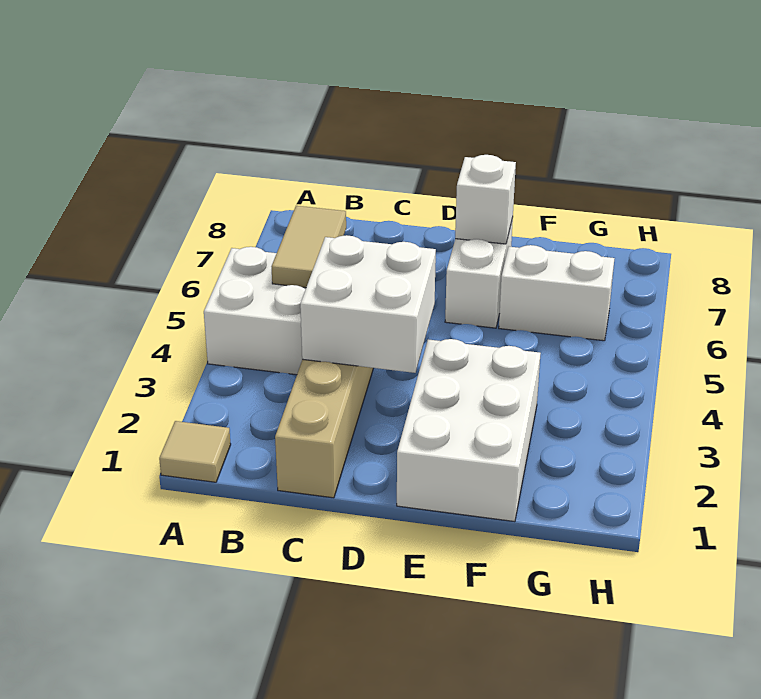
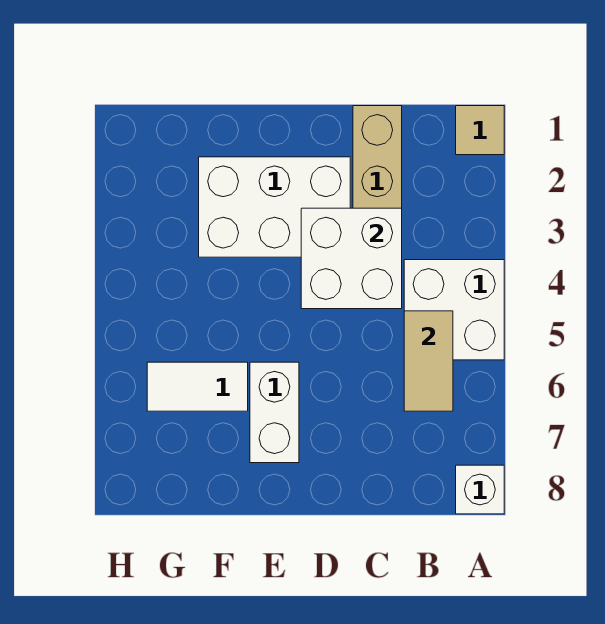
white brick E1:F3 level 1 -> white brick D2:F3 level 1
white brick E7 level 2 -> white brick A8 level 1
white brick F6:G6 level 1 -> white tile F6:G6 level 1

